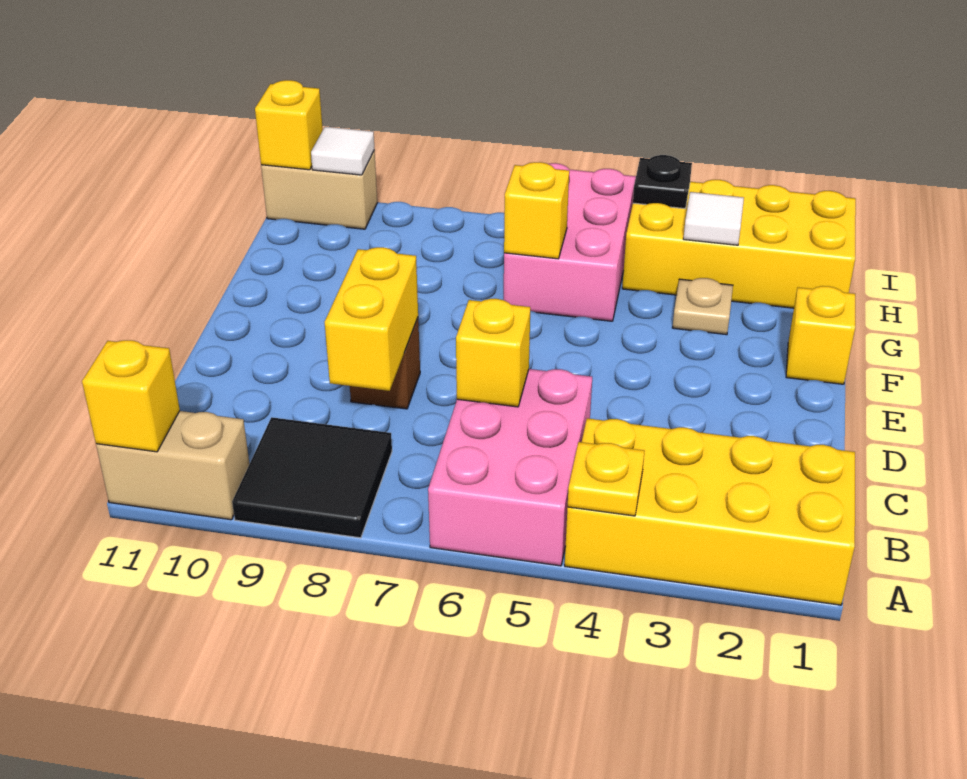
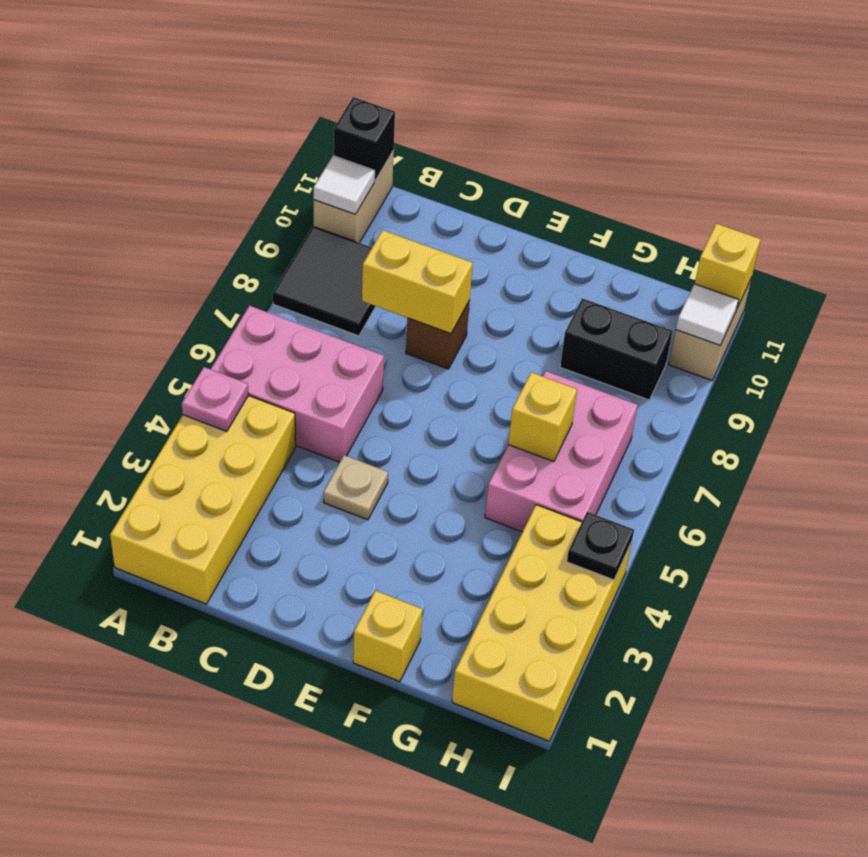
yellow plate A4 level 2 -> pink plate A4 level 2
yellow brick A11 level 2 -> black brick A11 level 2
yellow brick C6 level 2 -> none
tan plate G3 level 1 -> tan plate D4 level 1
pink brick G5:I6 level 1 -> pink brick G5:H7 level 1
none -> black brick G9:H9 level 1
white tile H3 level 2 -> white tile A10 level 2

